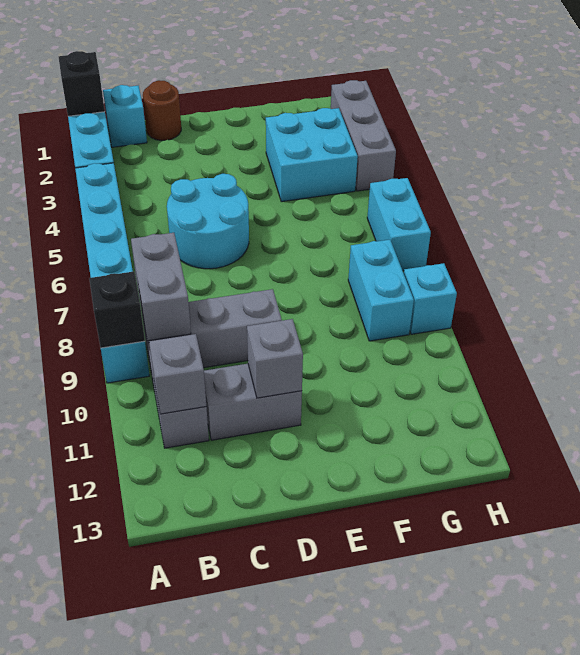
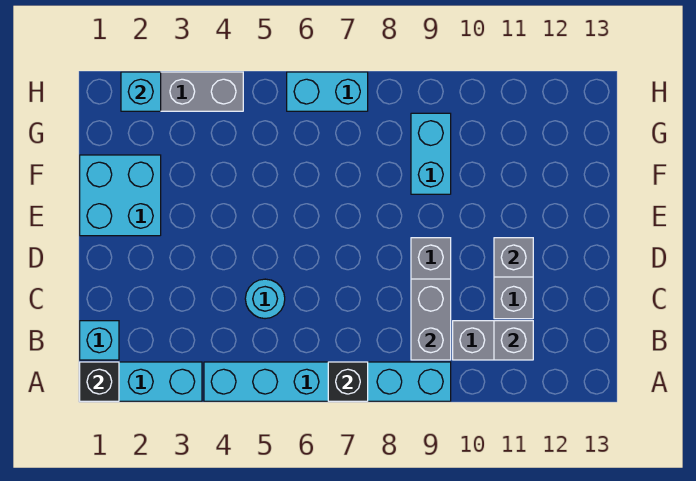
black brick A9 level 2 -> black brick A7 level 2
grey brick B8:B9 level 2 -> grey brick B9:C9 level 2
brown round brick C1 level 1 -> none
cyan round brick C5:D6 level 1 -> cyan round brick C5 level 1
cyan brick F3:G4 level 1 -> cyan brick E1:F2 level 1
cyan brick G8:G9 level 1 -> cyan brick F9:G9 level 1
cyan brick H9 level 1 -> cyan brick H2 level 2

